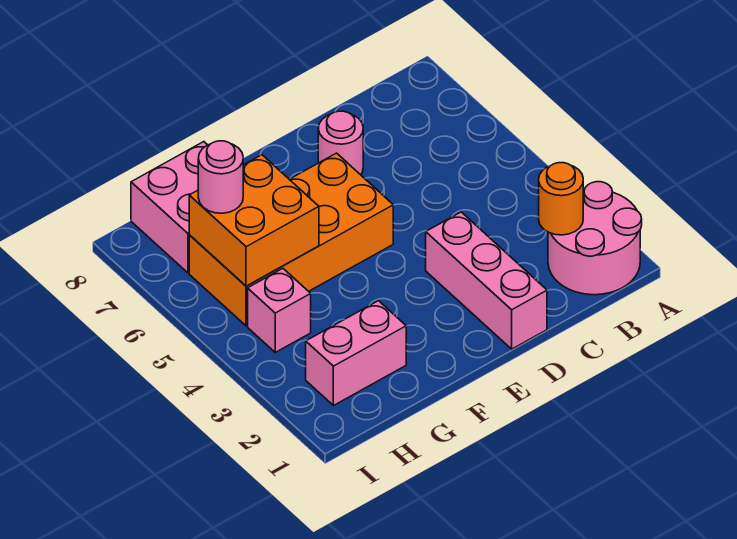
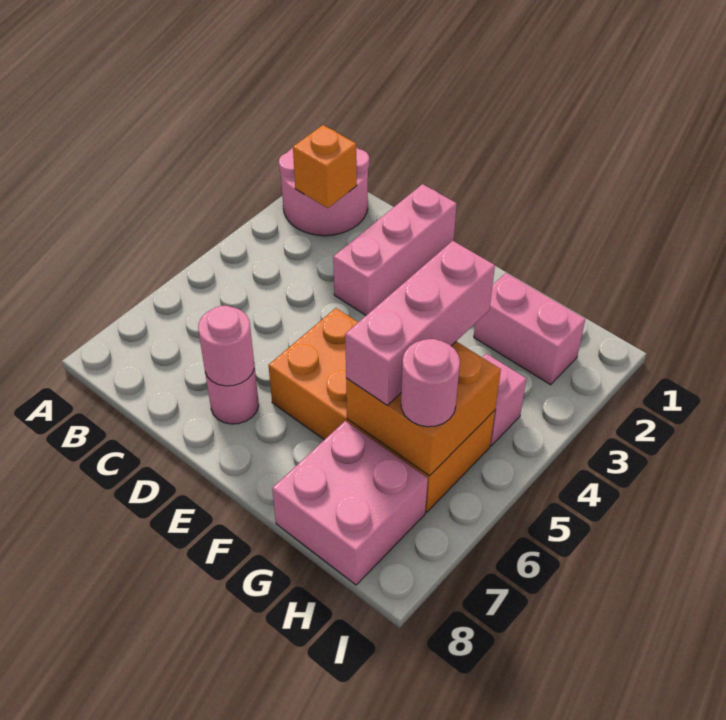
orange round brick B2 level 2 -> orange brick B2 level 2
none -> pink round brick D7 level 2
none -> pink brick G4:G6 level 3

